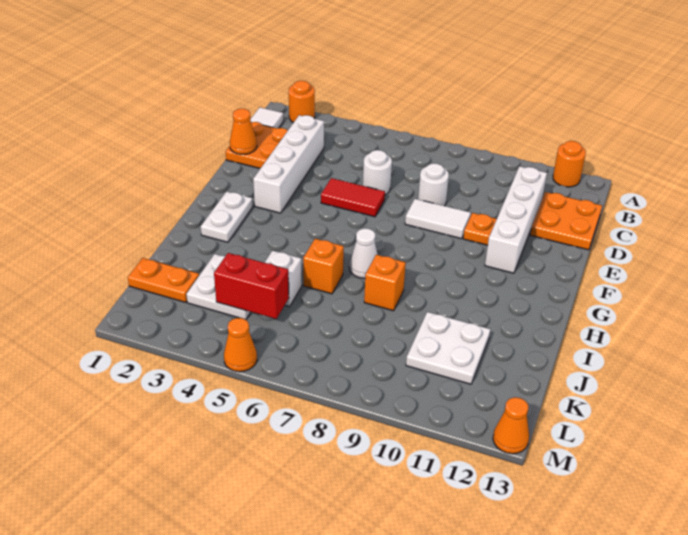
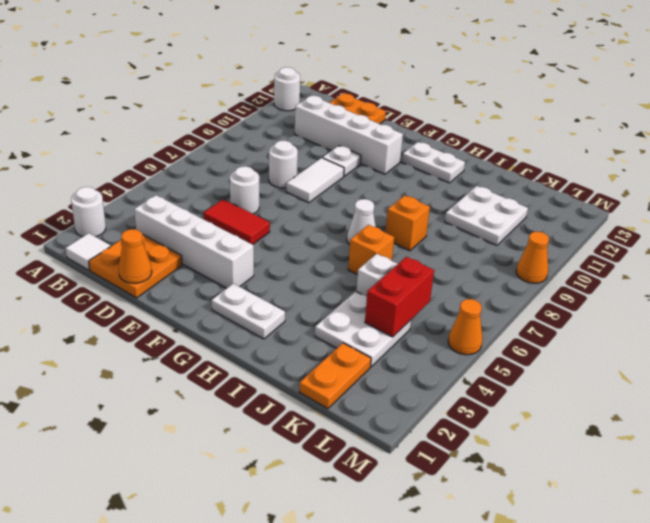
orange round brick A2 level 1 -> white round brick A2 level 1
orange round brick A12 level 1 -> white round brick A12 level 1
red tile E5:E6 level 1 -> red tile D5:E5 level 1
orange plate E10 level 1 -> white plate E10 level 1
none -> white plate G12:H12 level 1
orange cone M13 level 1 -> orange cone M9 level 1

